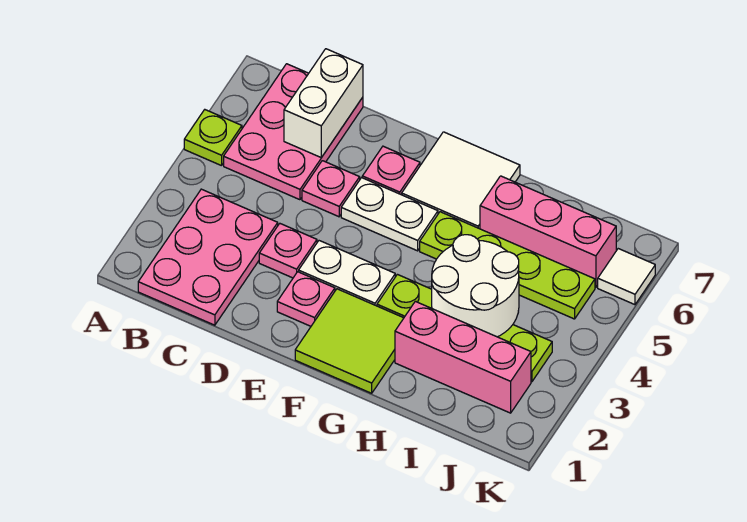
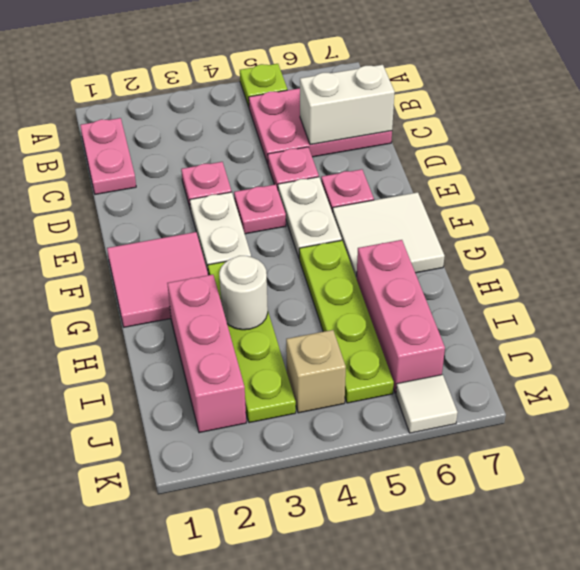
pink plate B1:C3 level 1 -> pink plate B1:C1 level 1
pink plate E2 level 1 -> pink plate E4 level 1
lime tile F1:G2 level 1 -> pink tile F1:G2 level 1
white round brick H3:I4 level 2 -> white round brick H3 level 2
none -> tan brick J4 level 1

